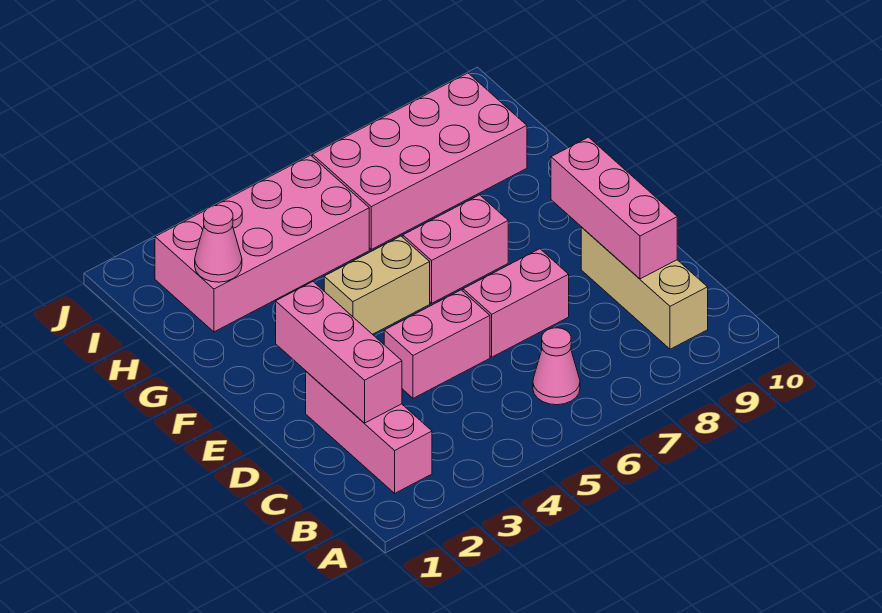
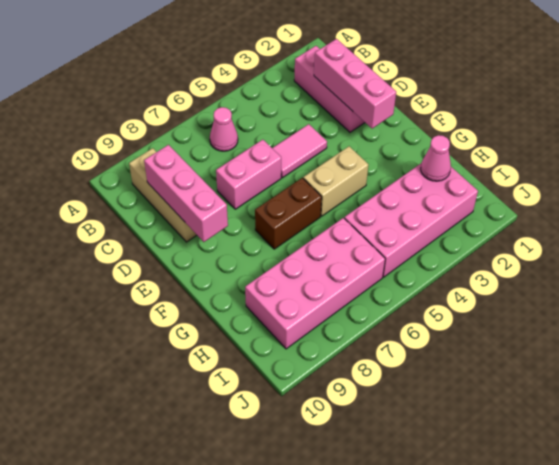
pink brick D4:D5 level 1 -> pink tile D4:D5 level 1
pink brick F6:F7 level 1 -> brown brick F6:F7 level 1

